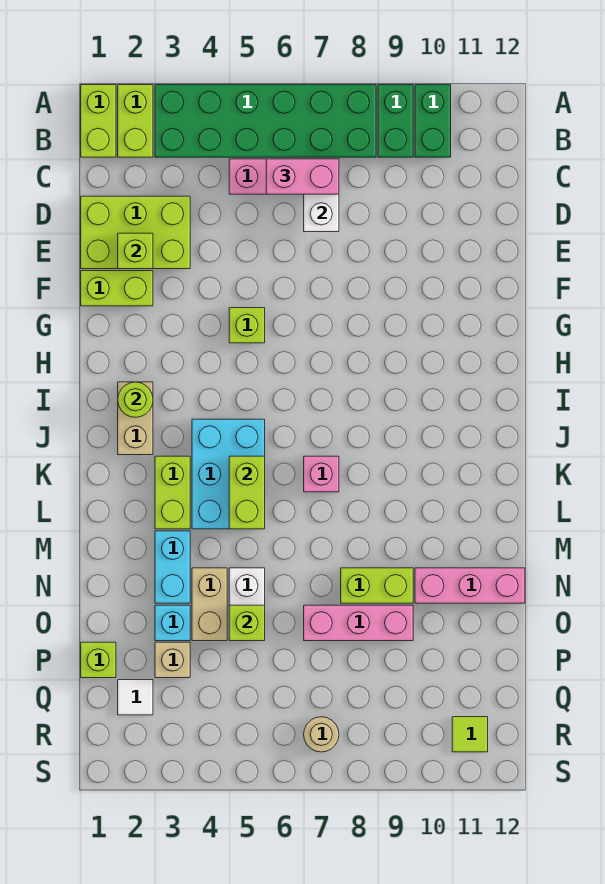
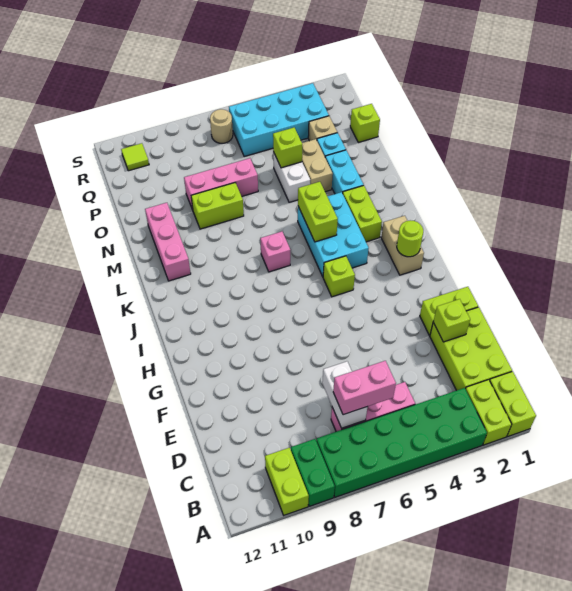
green brick A10:B10 level 1 -> lime brick A10:B10 level 1
lime brick D1:E3 level 1 -> lime brick C1:E2 level 1
lime brick G5 level 1 -> lime brick I5 level 1
pink brick N10:N12 level 1 -> pink brick L11:N11 level 1
white tile Q2 level 1 -> none
none -> cyan brick Q3:R6 level 1

